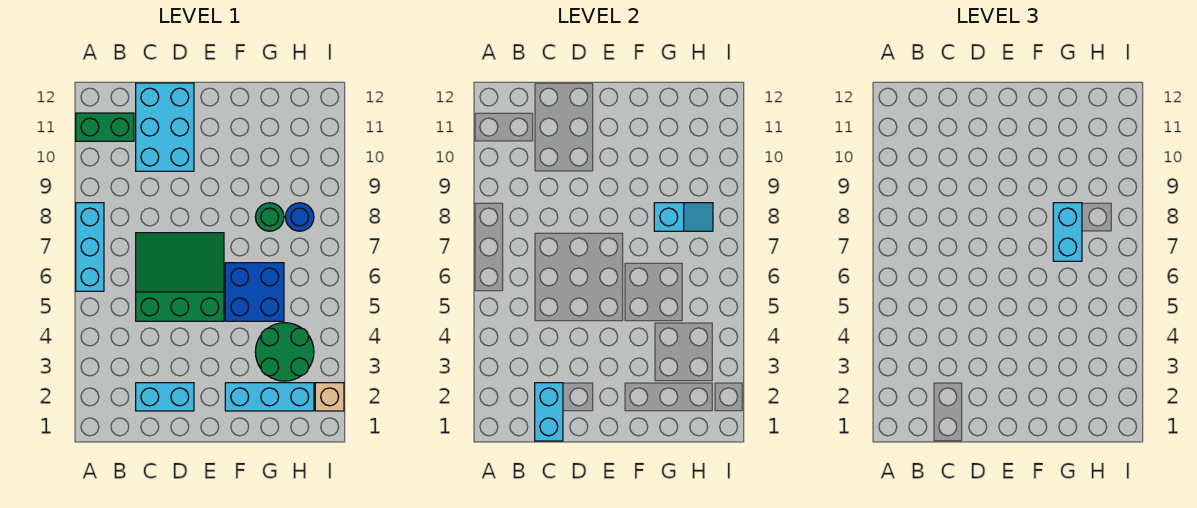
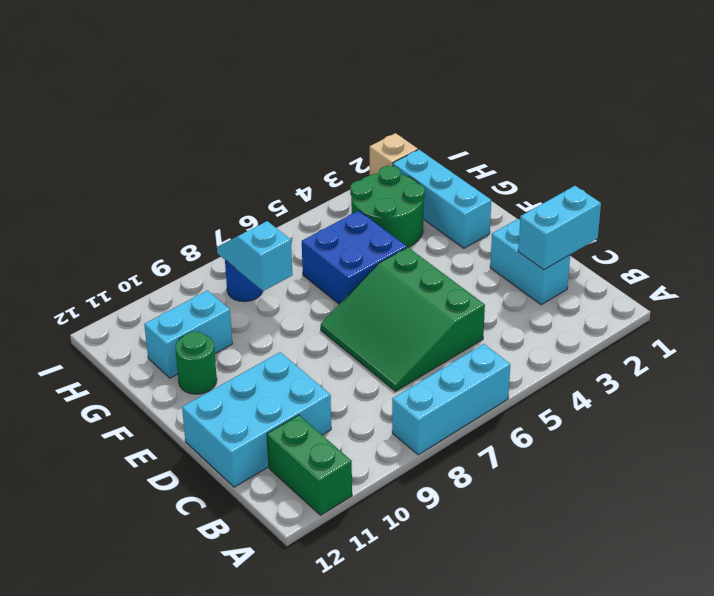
cyan brick G7:G8 level 3 -> cyan brick G10:G11 level 1
green round brick G8 level 1 -> green round brick F11 level 1

